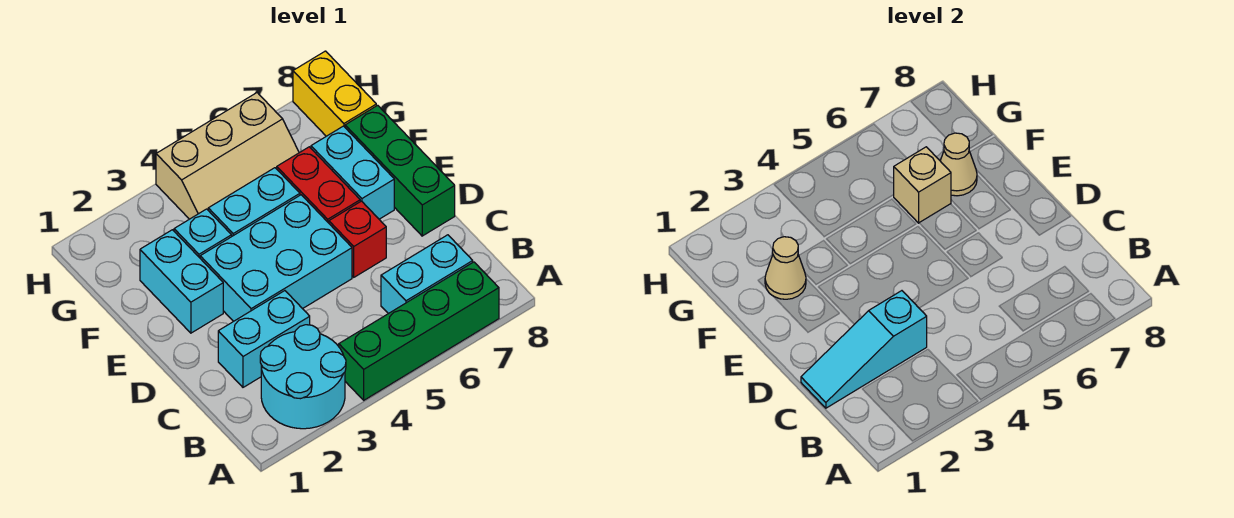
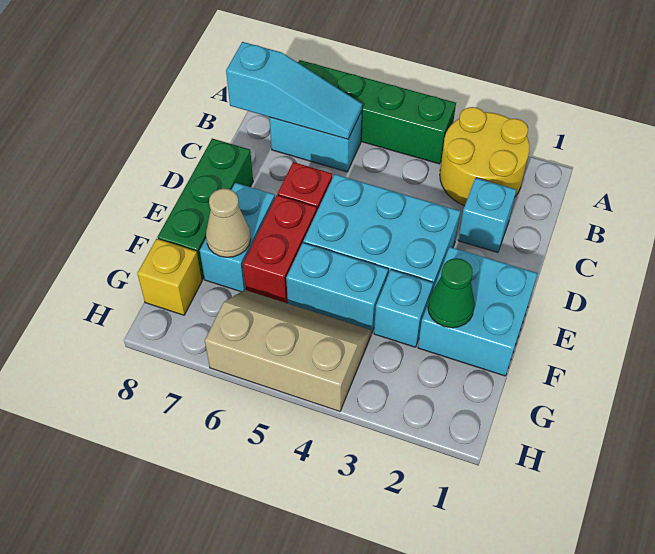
cyan round brick A2:B3 level 1 -> yellow round brick A2:B3 level 1
cyan slope C1:C3 level 2 top 3 -> cyan slope B6:B8 level 2 top 8
cyan brick C2:C3 level 1 -> cyan brick C2 level 1
cyan brick E2:F2 level 1 -> cyan brick E1:F2 level 1
tan cone F2 level 2 -> green cone F2 level 2
tan brick F6 level 2 -> none
yellow brick G8:H8 level 1 -> yellow brick G8 level 1

